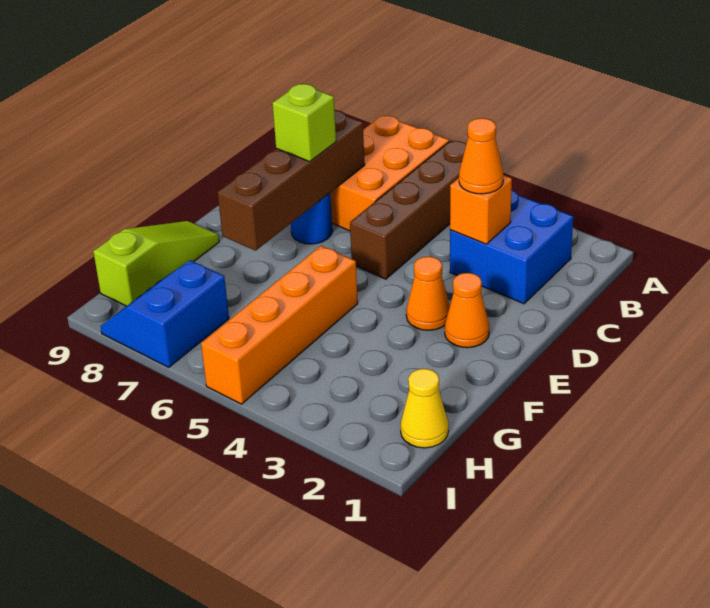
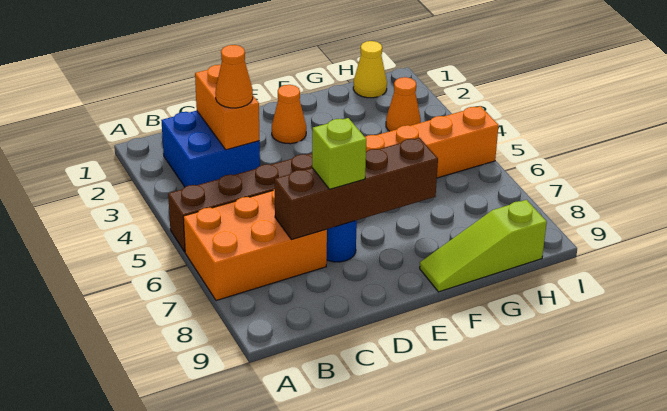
orange brick C3 level 2 -> orange brick C2:C3 level 2
orange cone E3 level 1 -> orange cone H3 level 1
blue slope H7:I8 level 1 top 7 -> none

